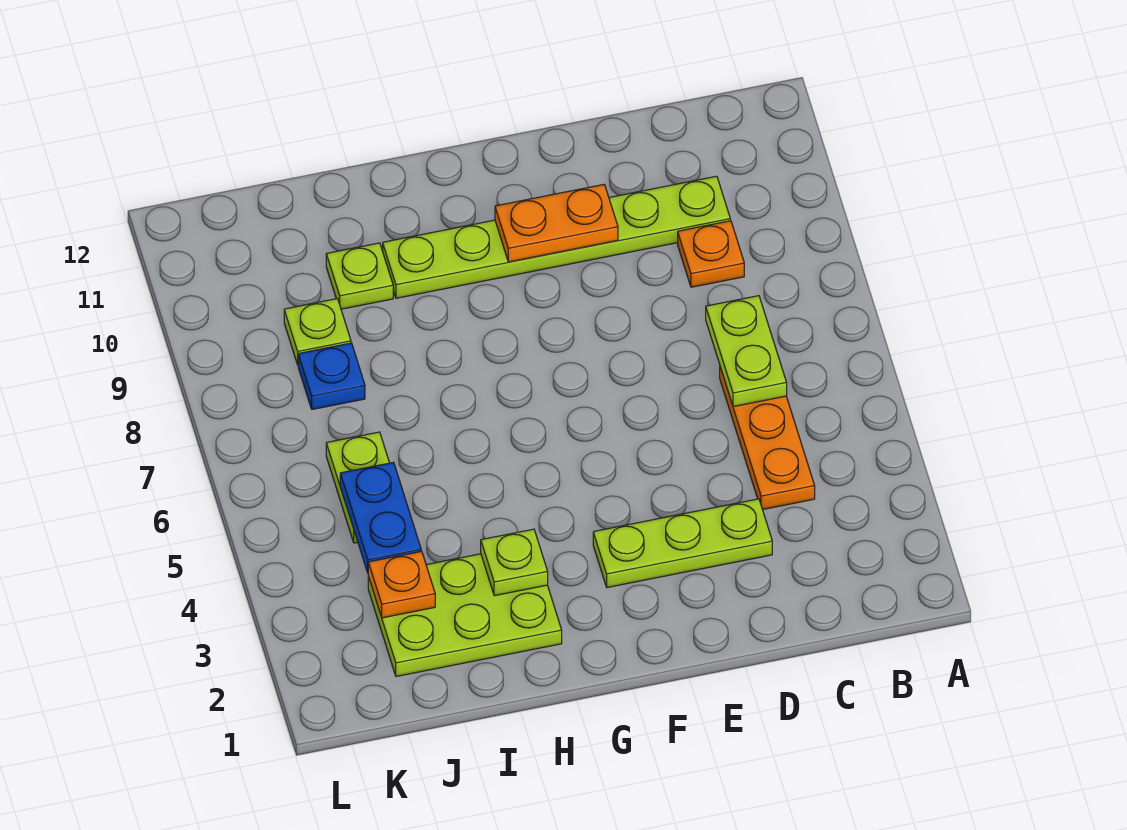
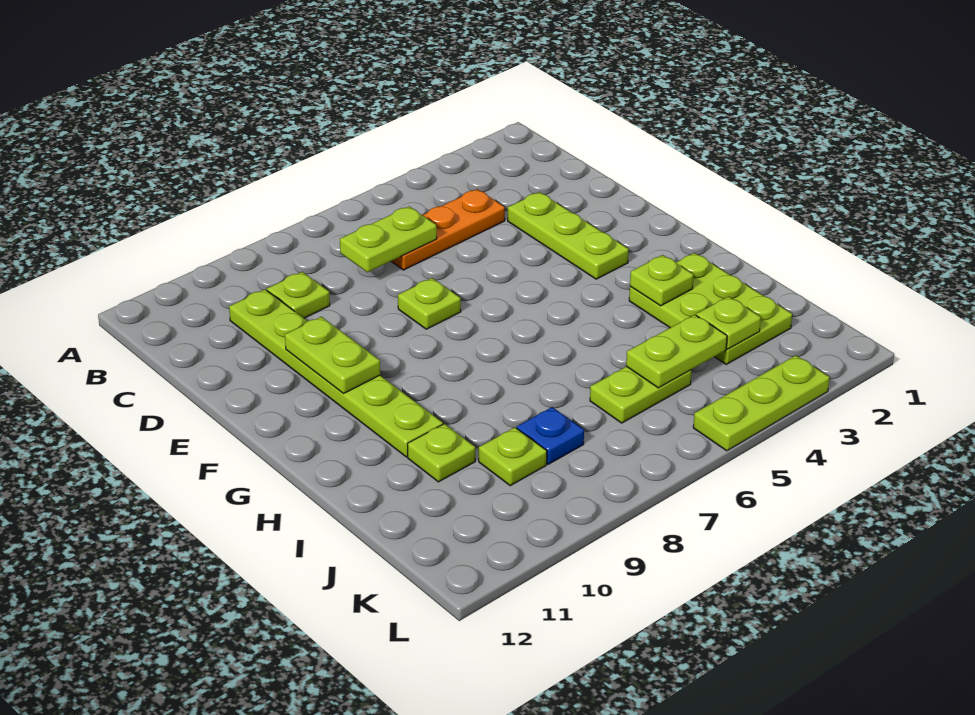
orange plate C9 level 1 -> lime plate C9 level 1
none -> lime plate E7 level 1
orange plate E10:F10 level 2 -> lime plate E10:F10 level 2
orange plate J3 level 2 -> lime plate J3 level 2
blue plate J4:J5 level 2 -> lime plate J4:J5 level 2
none -> lime plate L3:L5 level 1

